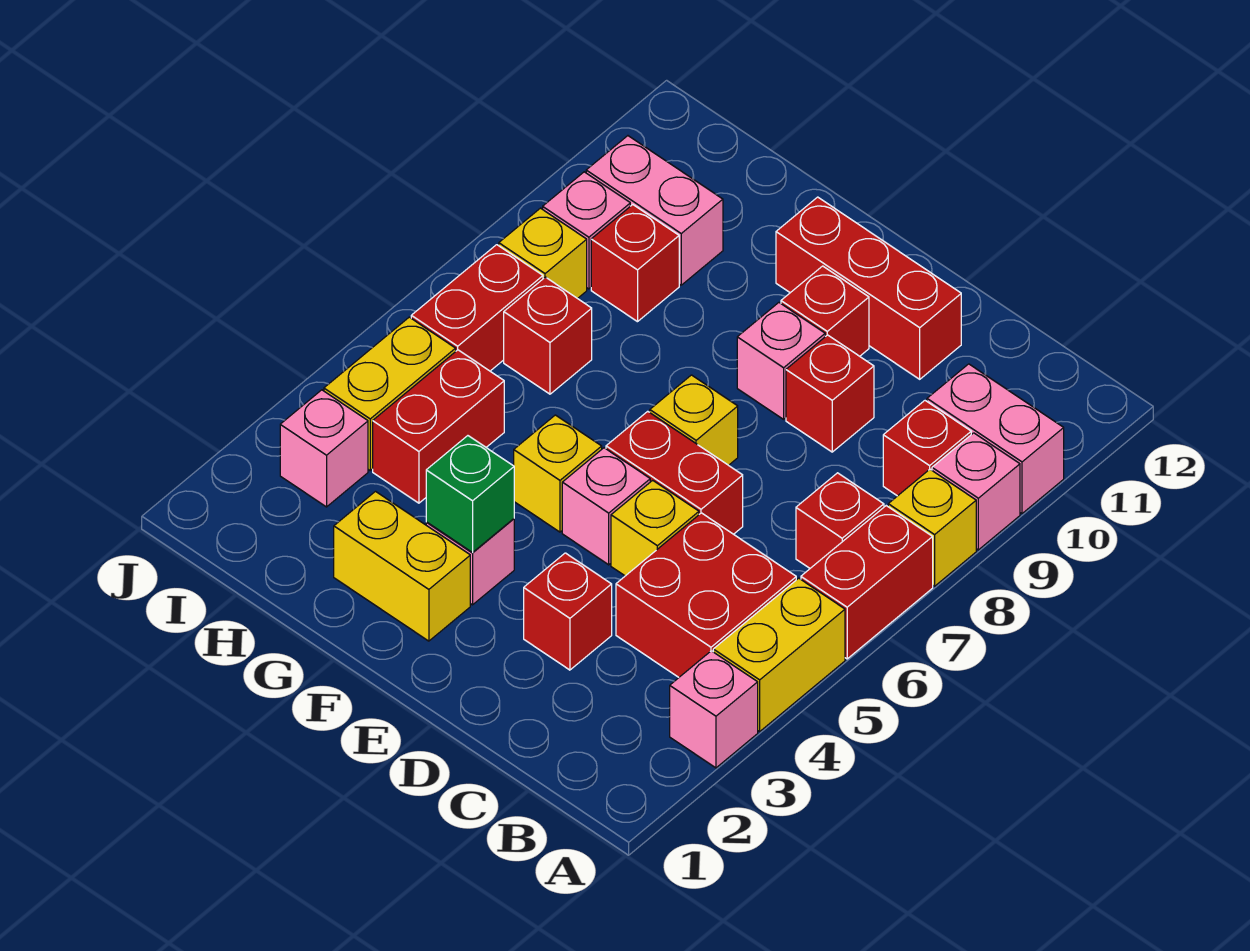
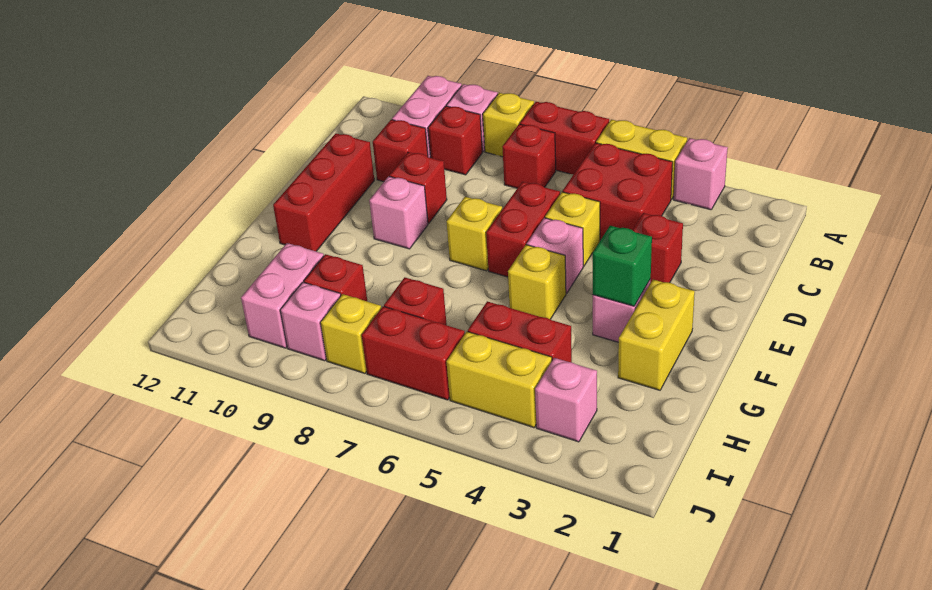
red brick E10 level 1 -> red brick C10 level 1

